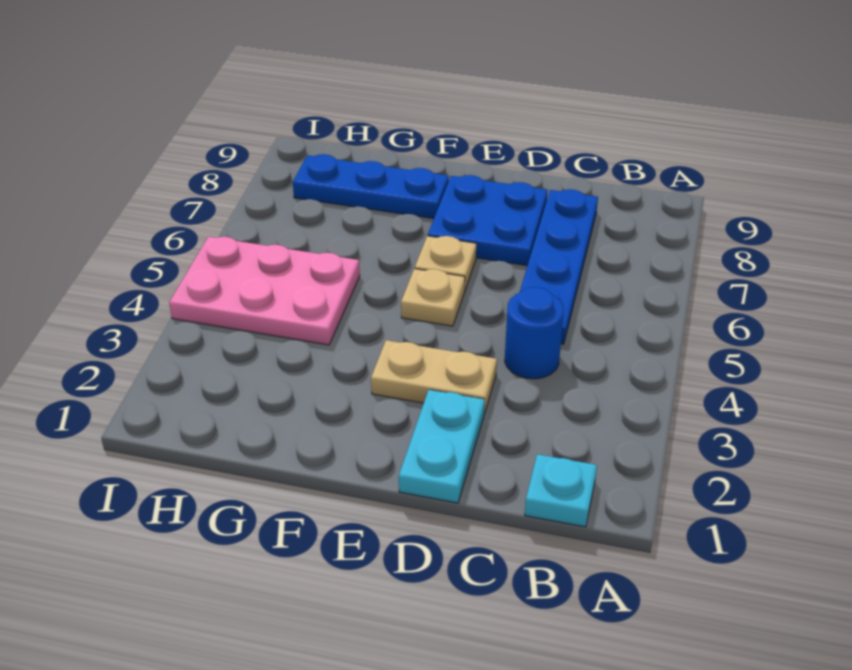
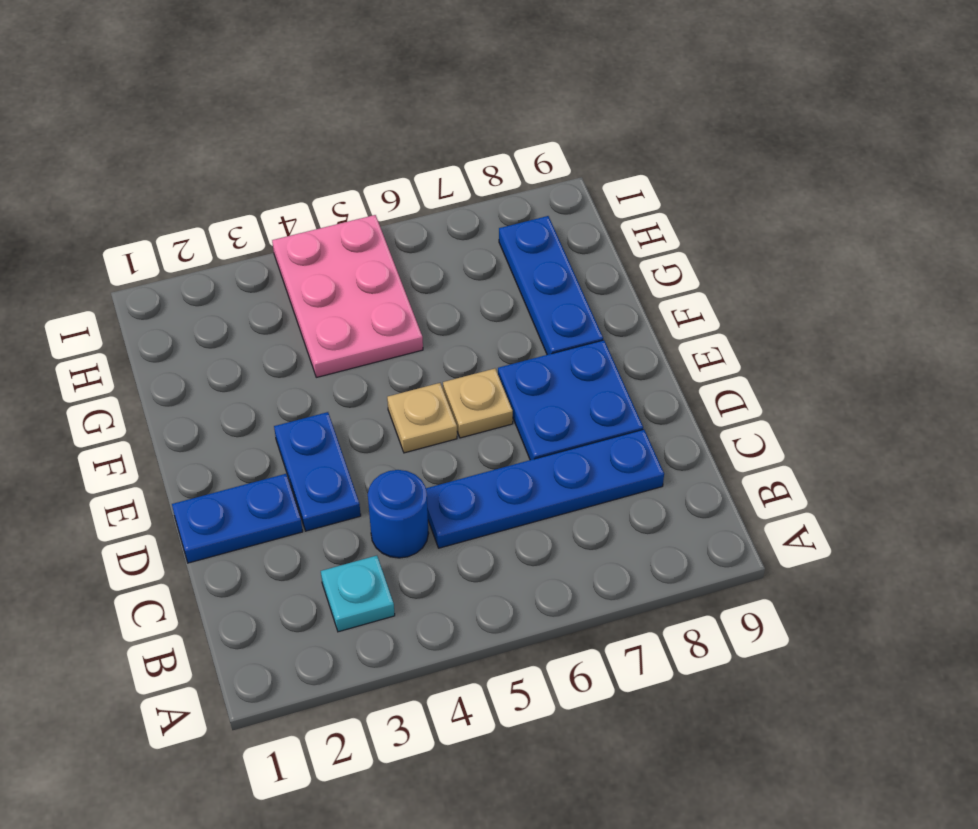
cyan plate B1 level 1 -> cyan plate B3 level 1
cyan plate D1:D2 level 1 -> blue plate D1:D2 level 1
tan plate D3:E3 level 1 -> blue plate D3:E3 level 1

